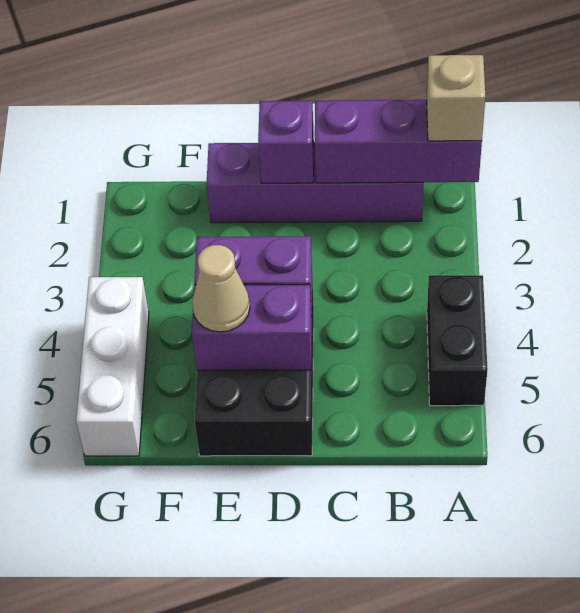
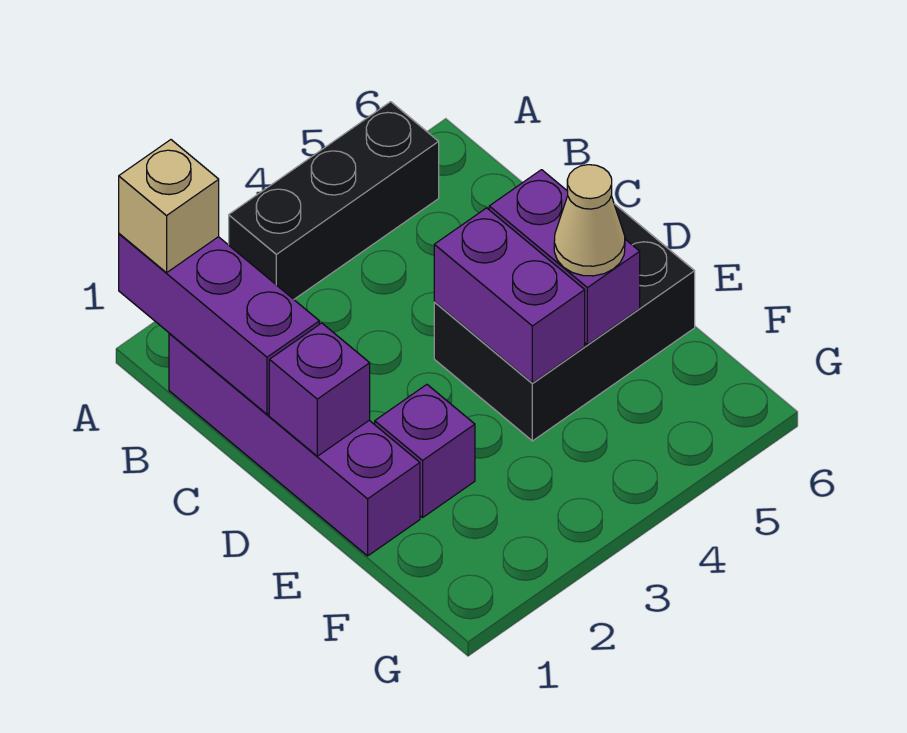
black brick A4:A5 level 1 -> black brick A3:A5 level 1
none -> purple brick E2 level 1
white brick G4:G6 level 1 -> none

